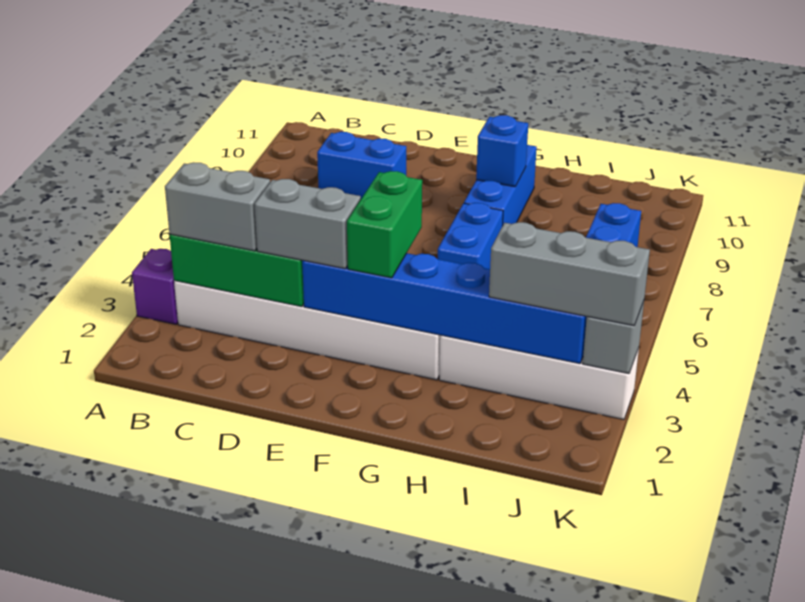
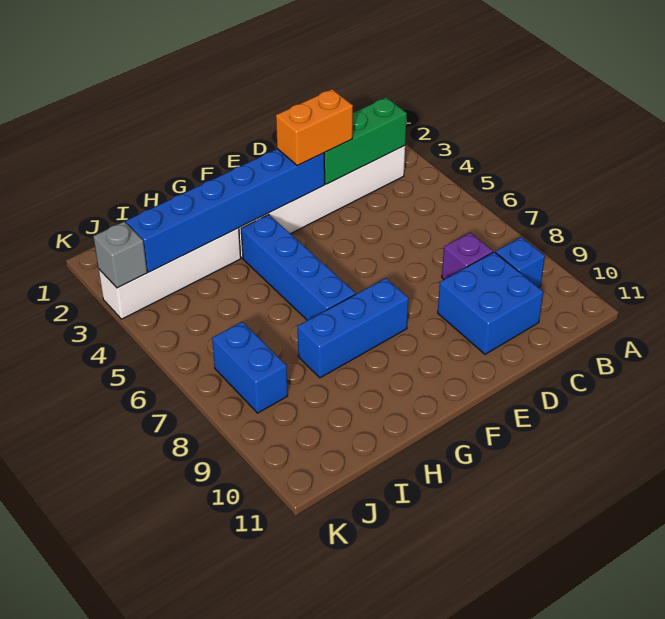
purple brick A3 level 1 -> purple brick C8 level 1
grey brick B3:C3 level 3 -> none
blue brick C9:D9 level 1 -> blue brick C9:D10 level 1
grey brick D3:E3 level 3 -> orange brick D3:E3 level 3
green brick F3:F4 level 3 -> none
blue brick G6:G7 level 1 -> blue brick G4:G7 level 1
blue brick G8:G10 level 1 -> blue brick F8:H8 level 1
blue brick G9 level 2 -> blue brick B9 level 1
grey brick I3:K3 level 3 -> none

